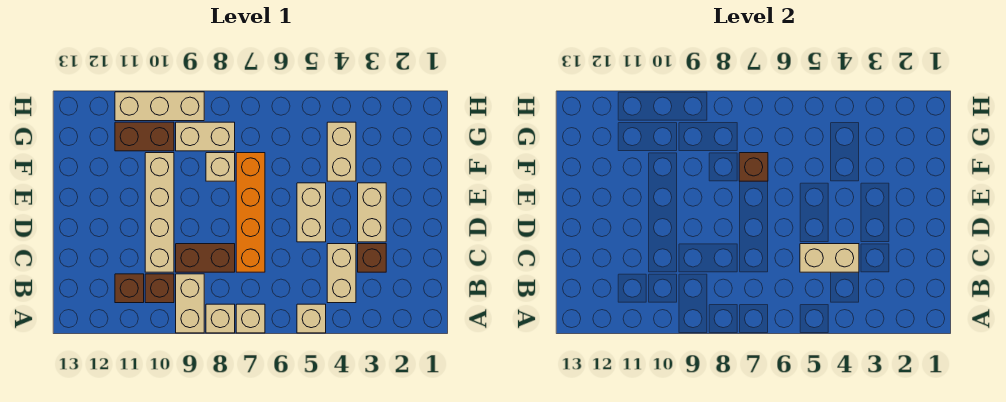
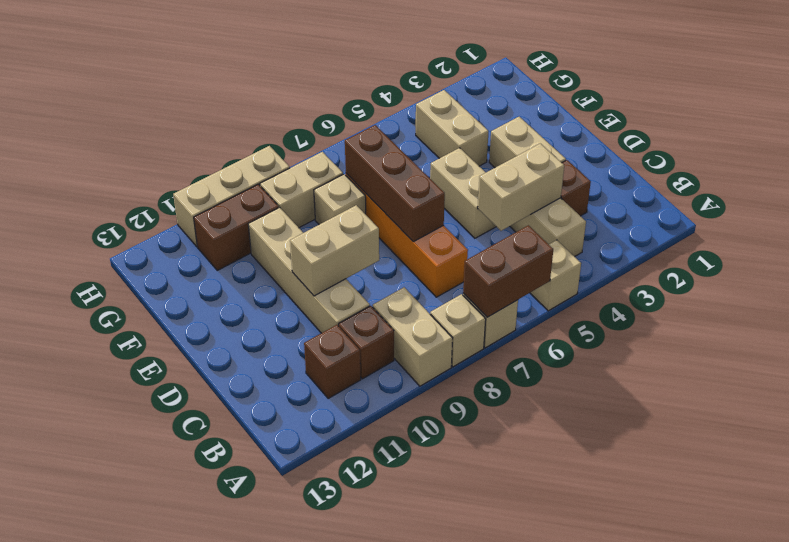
brown brick C8:C9 level 1 -> brown brick A6:A7 level 2
none -> tan brick D9:D10 level 2
brown brick F7 level 2 -> brown brick D7:F7 level 2

